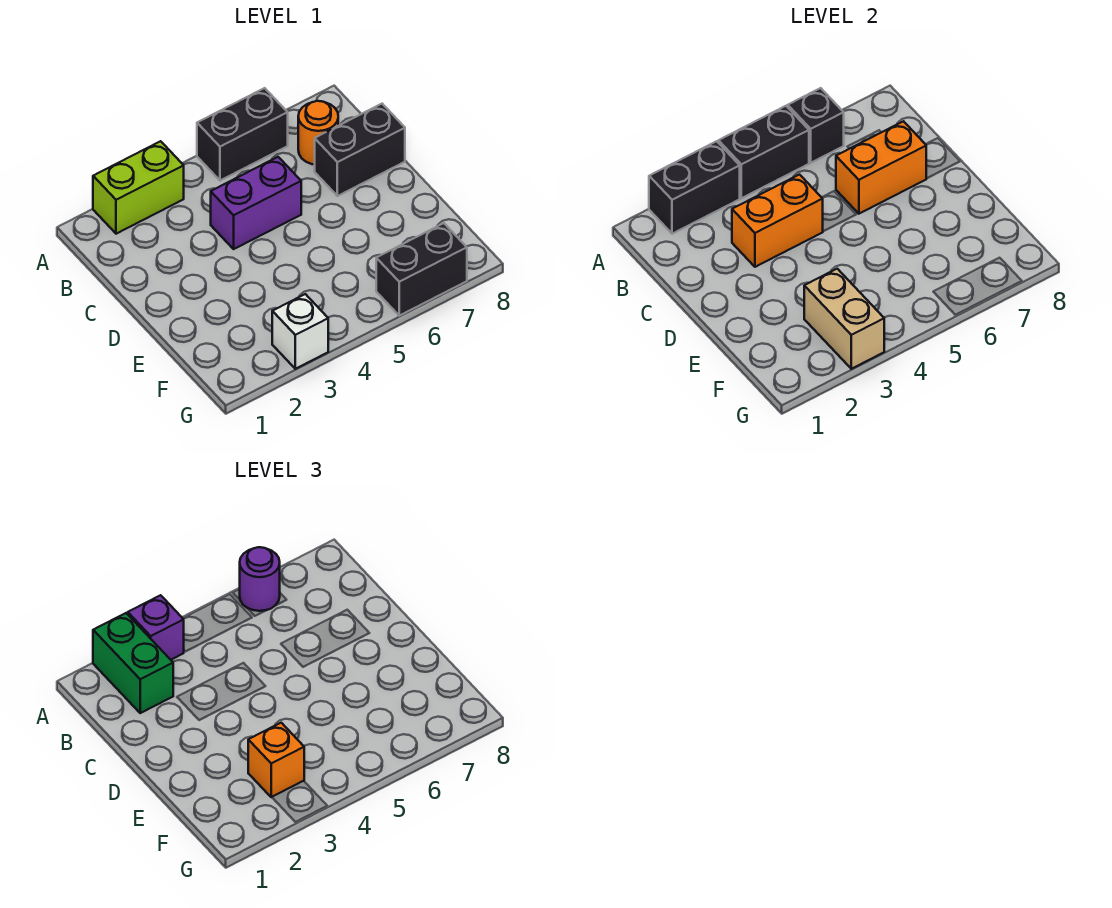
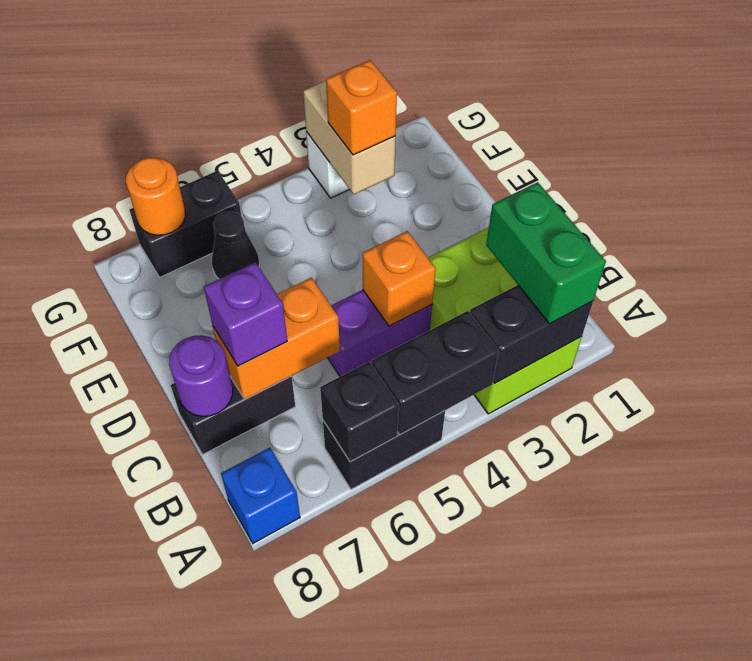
lime brick A2:A3 level 1 -> lime brick A2:C3 level 1
purple brick A3 level 3 -> purple brick C7 level 3
purple round brick A6 level 3 -> purple round brick C8 level 2
none -> blue brick A8 level 1
orange round brick B7 level 1 -> orange round brick G7 level 2
orange brick C3:C4 level 2 -> orange brick C4 level 2
none -> black cone F6 level 1

